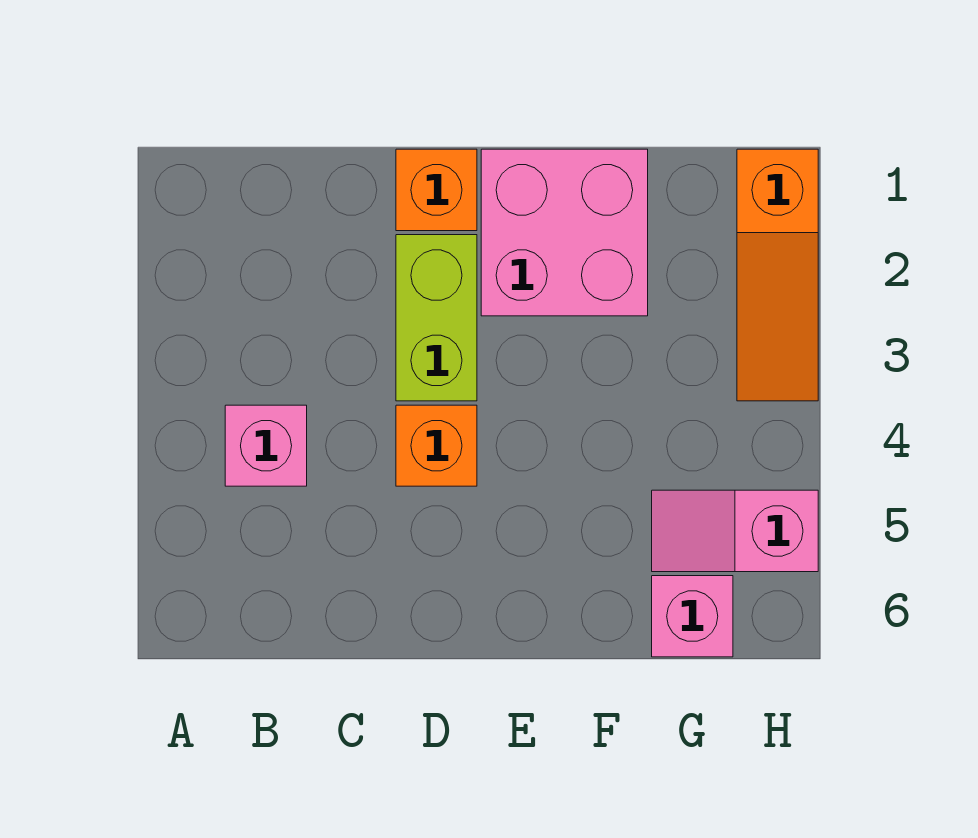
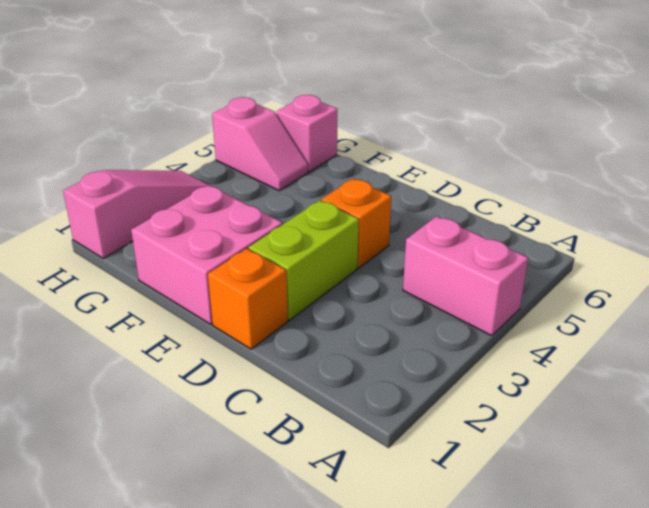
pink brick B4 level 1 -> pink brick A4:B4 level 1
orange slope H1:H3 level 1 top 1 -> pink slope H1:H3 level 1 top 1

